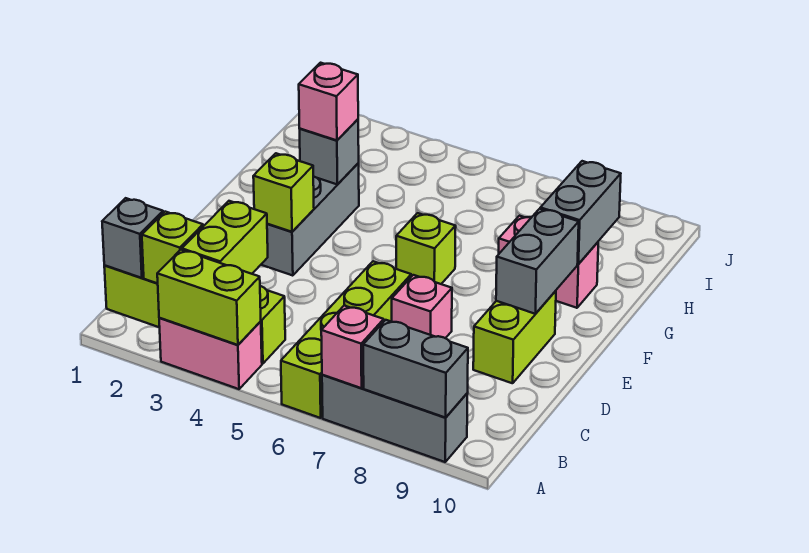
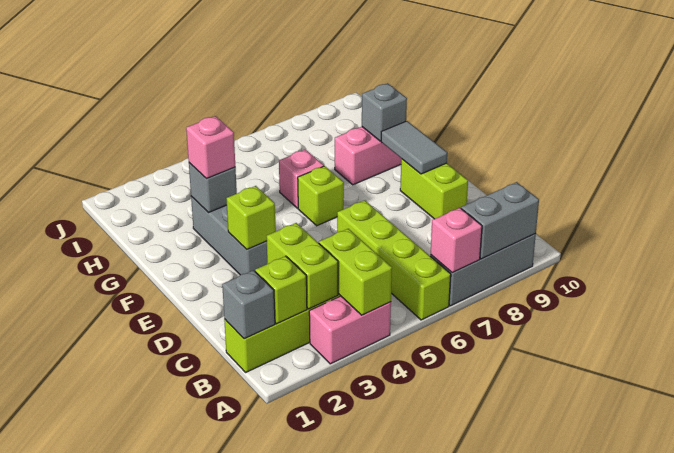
lime brick A3:A4 level 2 -> lime brick A4:B4 level 2
pink brick D7 level 1 -> pink brick G6 level 1
grey brick E9:F9 level 2 -> grey tile E9:F9 level 2
grey brick G9:H9 level 2 -> grey brick G9 level 2

